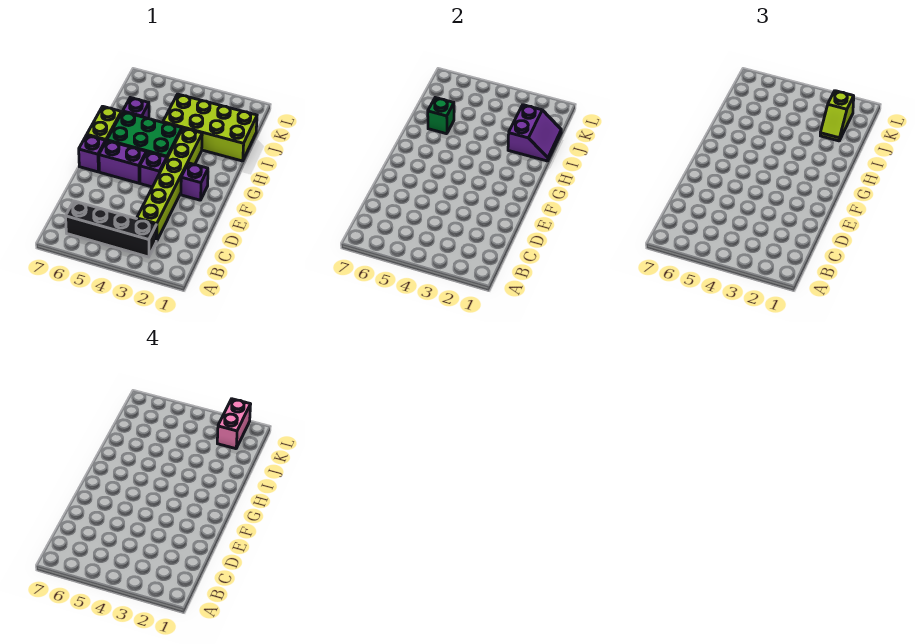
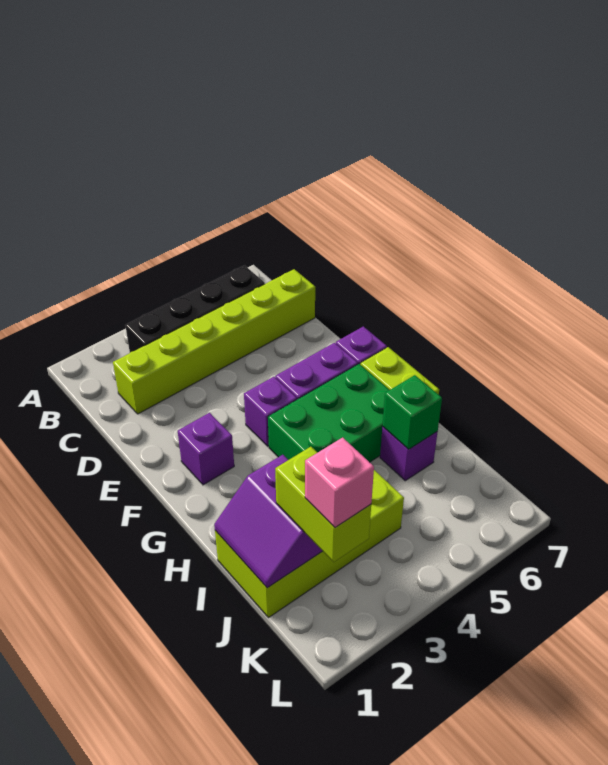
lime brick C3:H3 level 1 -> lime brick C2:C7 level 1
lime slope J2:K2 level 3 top K -> lime brick J2:K2 level 3
pink brick K2:L2 level 4 -> pink brick K2 level 4

